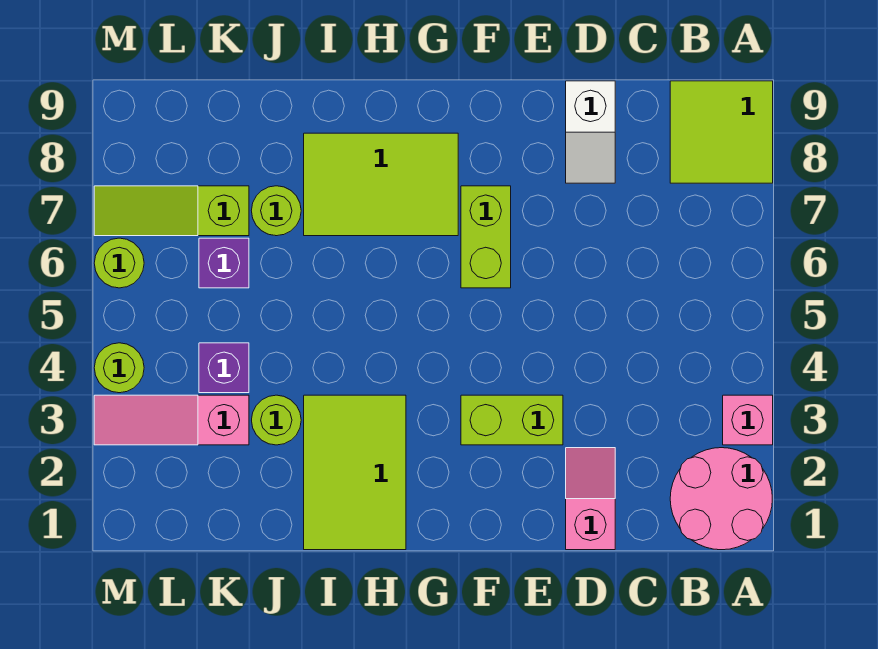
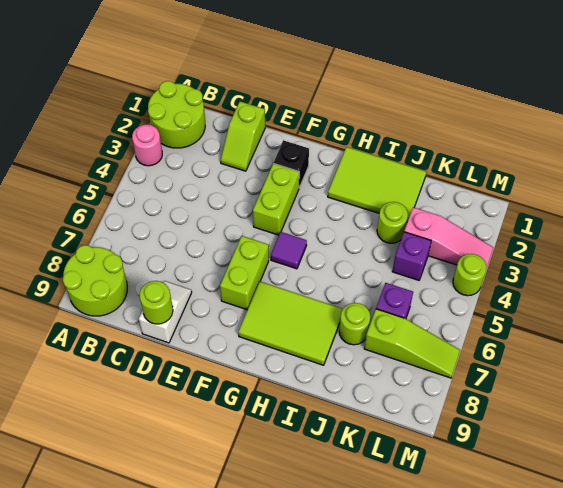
pink round brick A1:B2 level 1 -> lime round brick A1:B2 level 1
pink brick A3 level 1 -> pink round brick A3 level 1
lime tile A8:B9 level 1 -> lime round brick A8:B9 level 1
pink slope D1:D2 level 1 top 1 -> lime slope D1:D2 level 1 top 1
lime brick E3:F3 level 1 -> lime brick F3:F4 level 1
none -> black brick F2 level 1
none -> purple tile G5 level 1
lime tile H1:I3 level 1 -> lime tile H1:J2 level 1
lime round brick M6 level 1 -> lime round brick D9 level 2

